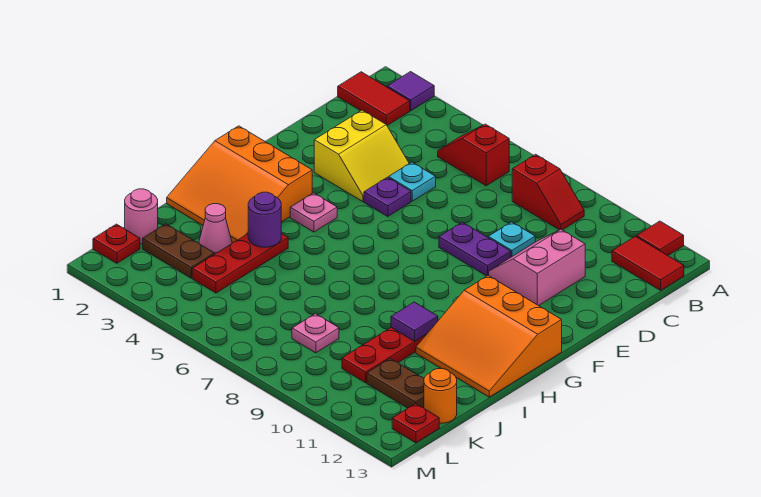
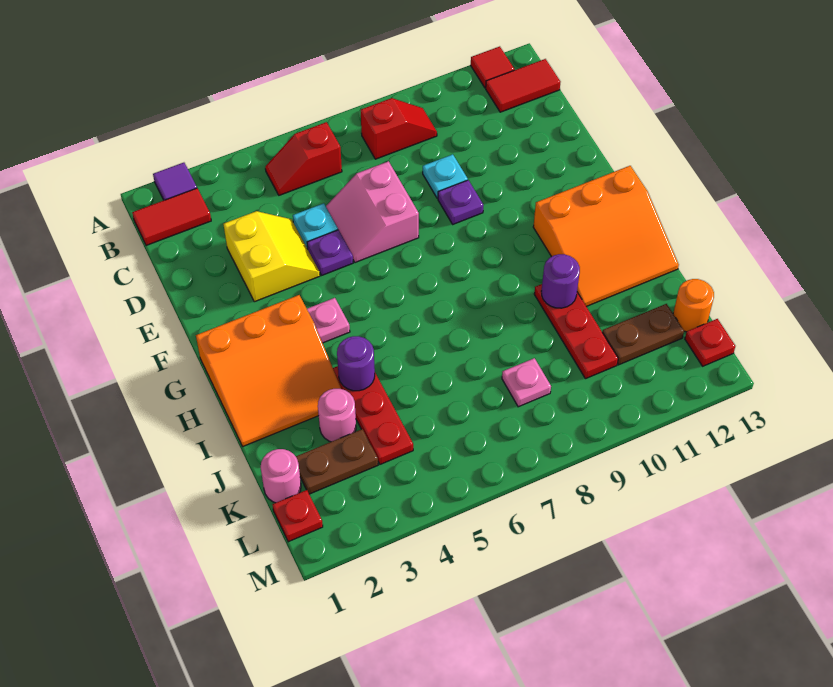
pink slope D10:E11 level 1 top 11 -> pink slope D6:E7 level 1 top 7
purple plate E8:E9 level 1 -> purple plate E9 level 1
purple tile I10 level 2 -> purple round brick I10 level 2
pink cone J3 level 1 -> pink round brick J3 level 1

